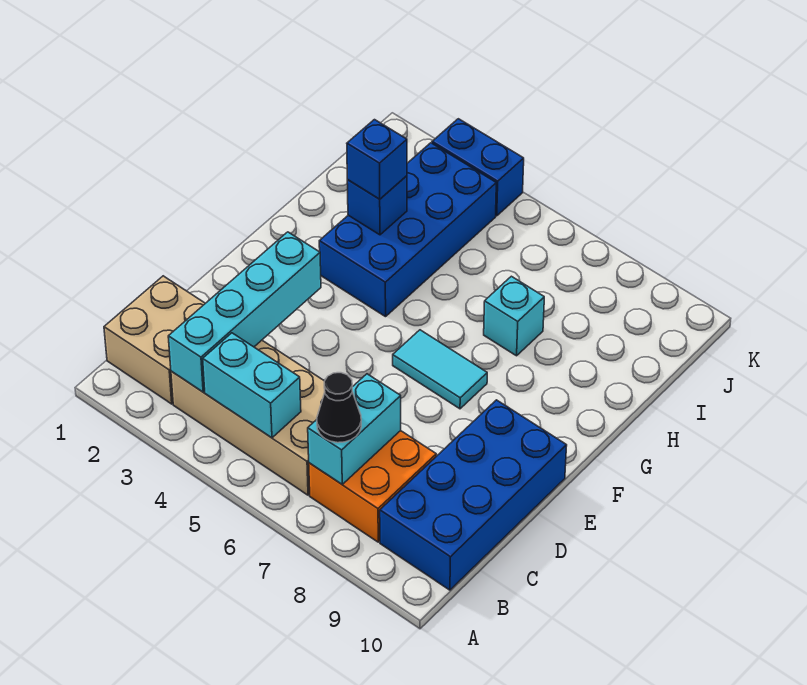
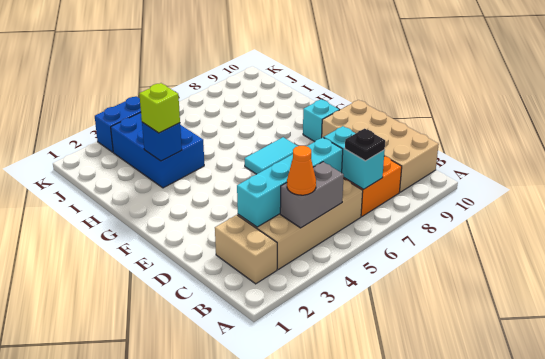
tan brick B1:C2 level 1 -> tan brick B2:C2 level 1
cyan brick B3:E3 level 2 -> cyan brick C3:C6 level 2
cyan brick B4:B5 level 2 -> grey brick B4:B5 level 2
none -> orange cone B4 level 3
black cone B7 level 3 -> black plate B7 level 3
blue brick B9:E10 level 1 -> tan brick B9:E10 level 1
blue brick G3:J4 level 1 -> blue brick H3:J4 level 1
blue brick H3 level 3 -> lime brick H3 level 3
cyan brick H7 level 1 -> cyan brick F9 level 1

